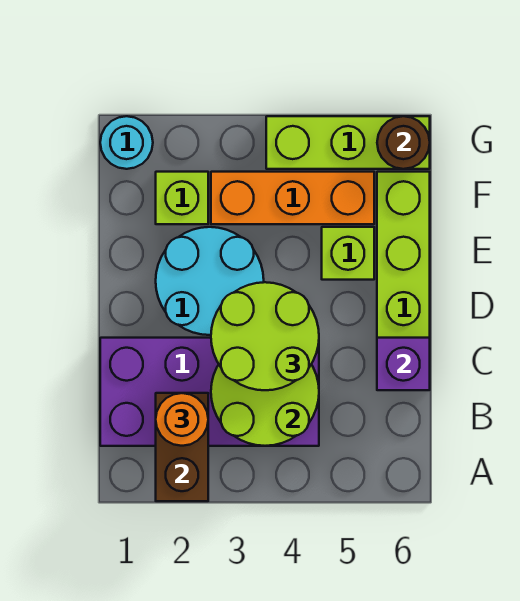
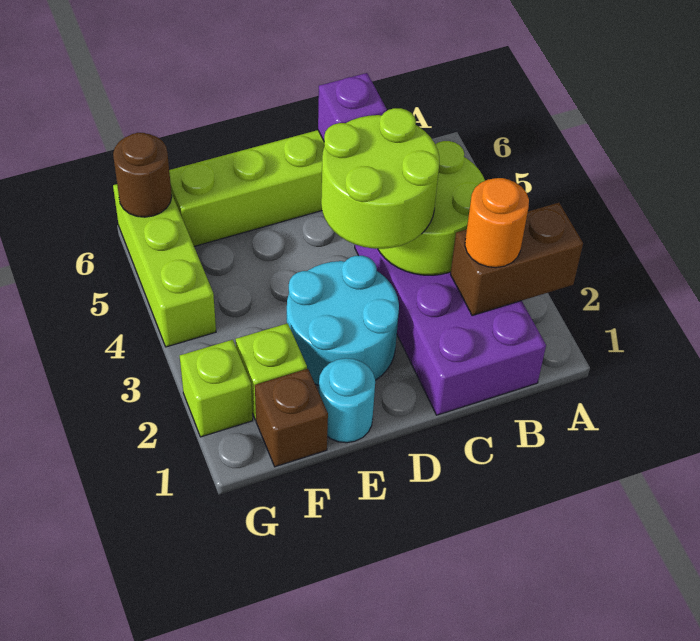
lime brick E5 level 1 -> lime brick G2 level 1
none -> brown brick F1 level 1
orange brick F3:F5 level 1 -> none
cyan round brick G1 level 1 -> cyan round brick E1 level 1

